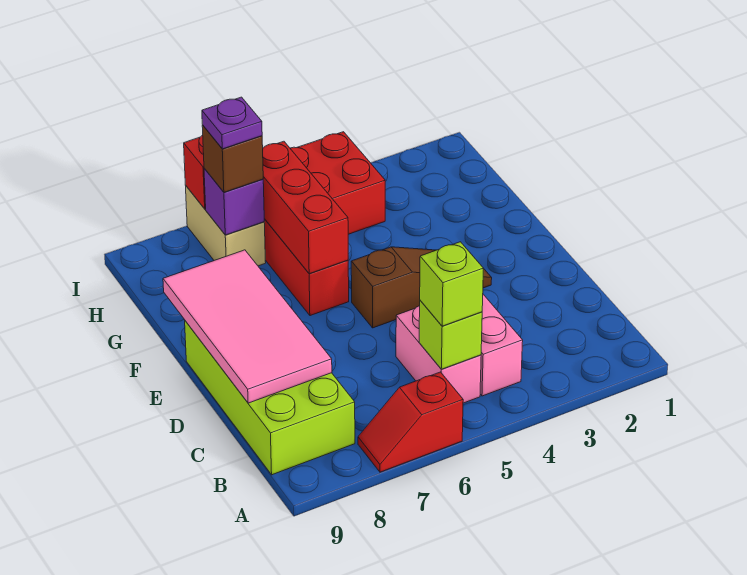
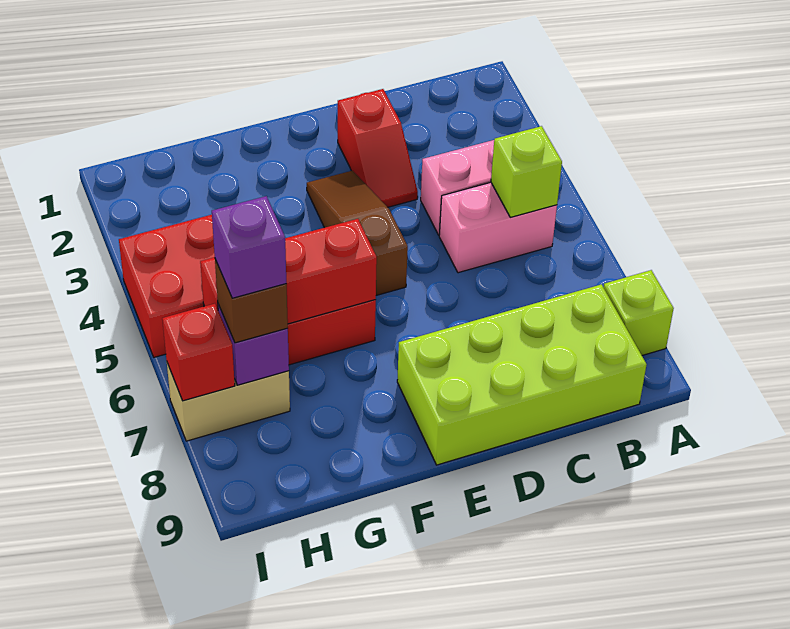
red slope A6:A7 level 1 top 6 -> red slope D2:D3 level 1 top 2
lime brick B5 level 3 -> lime brick A8 level 1
pink tile C8:F9 level 2 -> none
purple plate H7 level 4 -> purple brick H7 level 4

